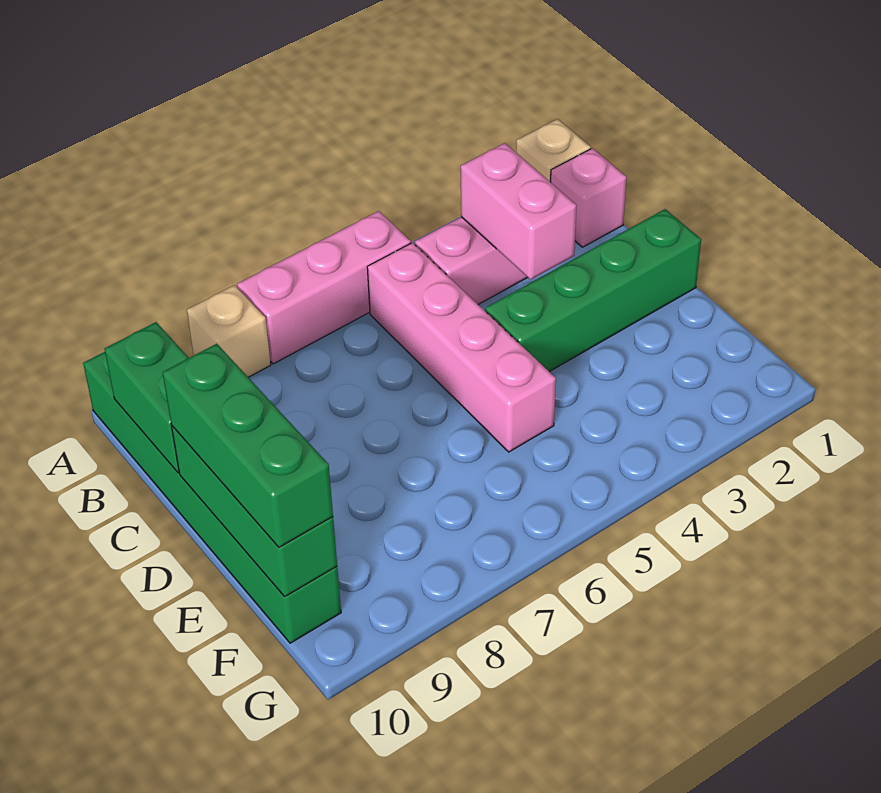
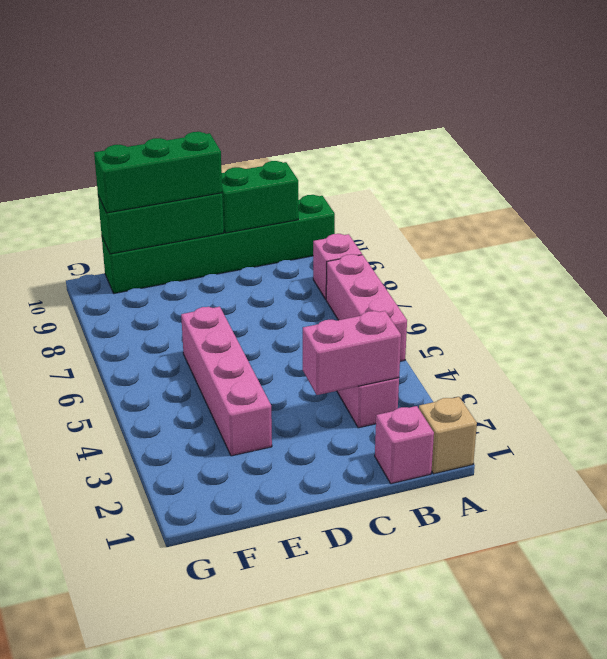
tan brick A8 level 1 -> pink brick A8 level 1
pink brick B5:E5 level 1 -> pink brick E3:E6 level 1
green brick D1:D4 level 1 -> none

